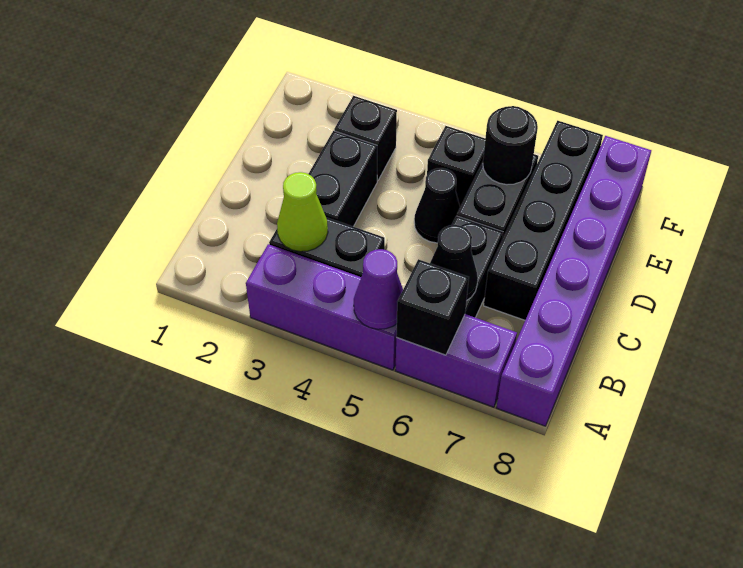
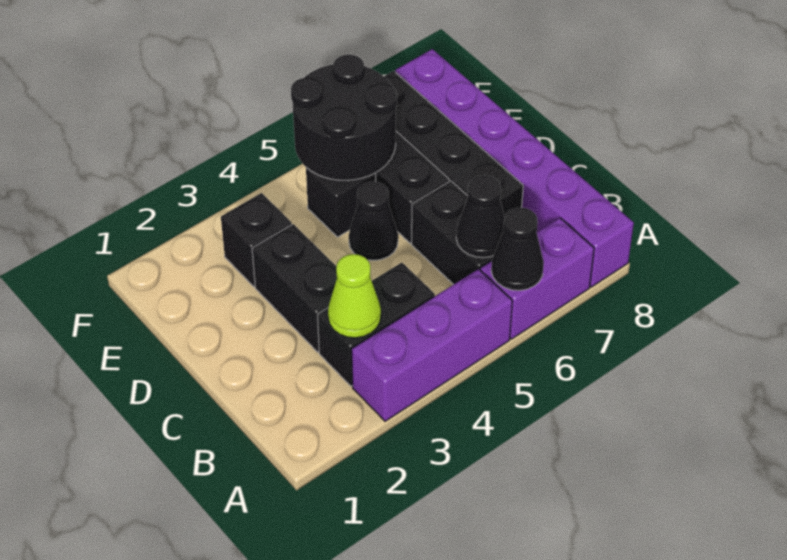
purple cone A5 level 2 -> none
black brick A6 level 2 -> black cone A6 level 2
black round brick E6 level 2 -> black round brick E5:F6 level 2

